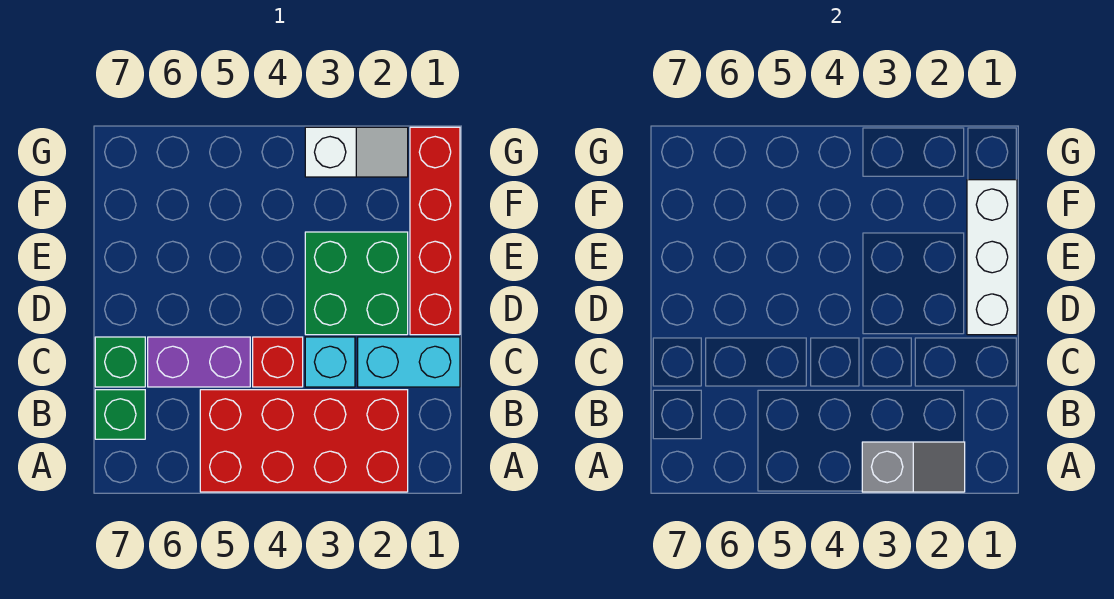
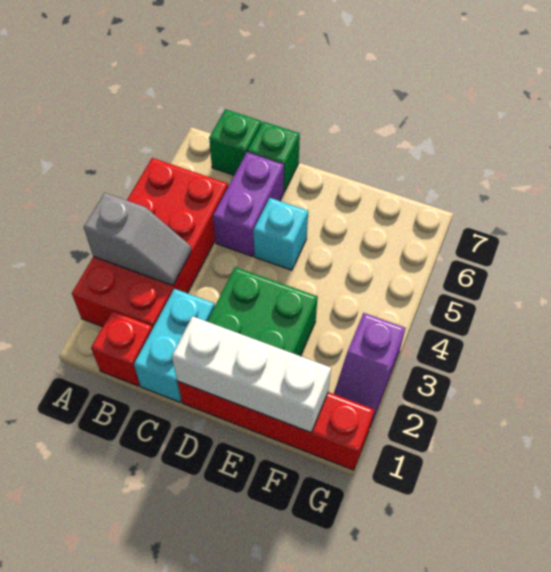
grey slope A2:A3 level 2 top 3 -> grey slope A3:B3 level 2 top A
cyan brick C3 level 1 -> cyan brick D5 level 1
red brick C4 level 1 -> red brick B1 level 1
white slope G2:G3 level 1 top 3 -> purple slope G2:G3 level 1 top 3

